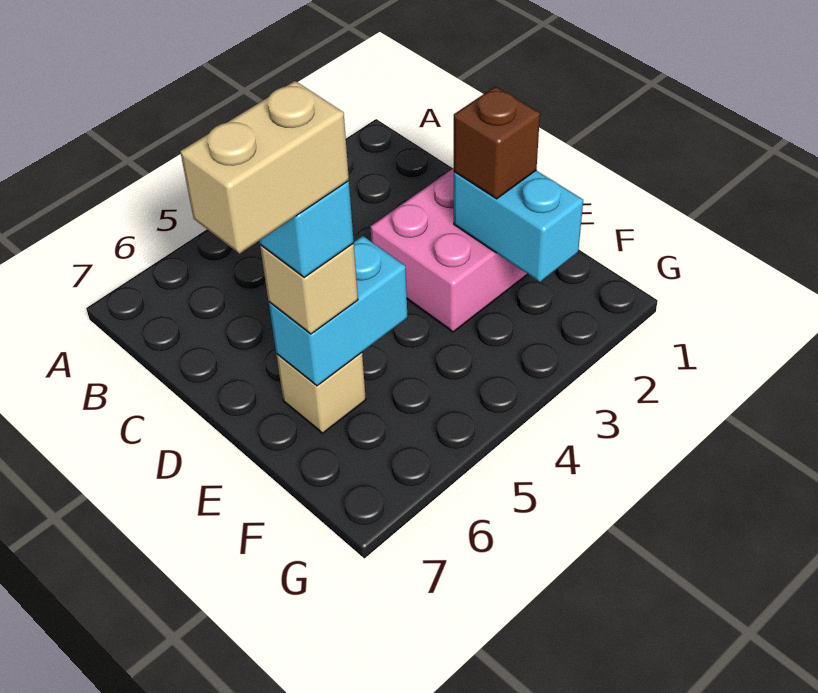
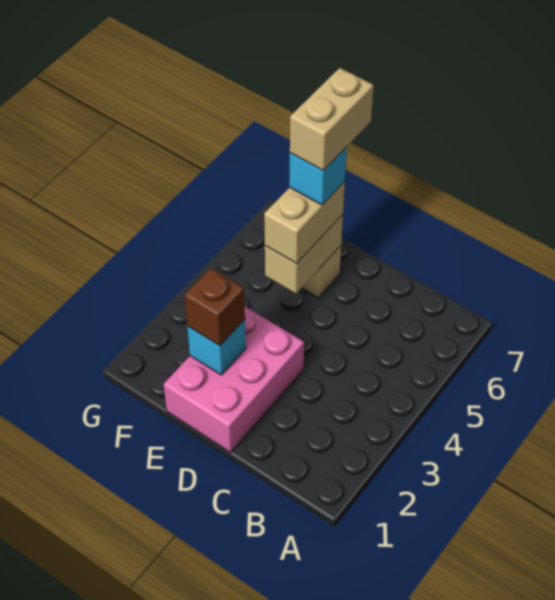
cyan brick E2:F2 level 2 -> cyan brick E2 level 2
cyan brick E5:E6 level 2 -> tan brick E5:E6 level 2
tan brick E6 level 3 -> tan brick E5:E6 level 3

